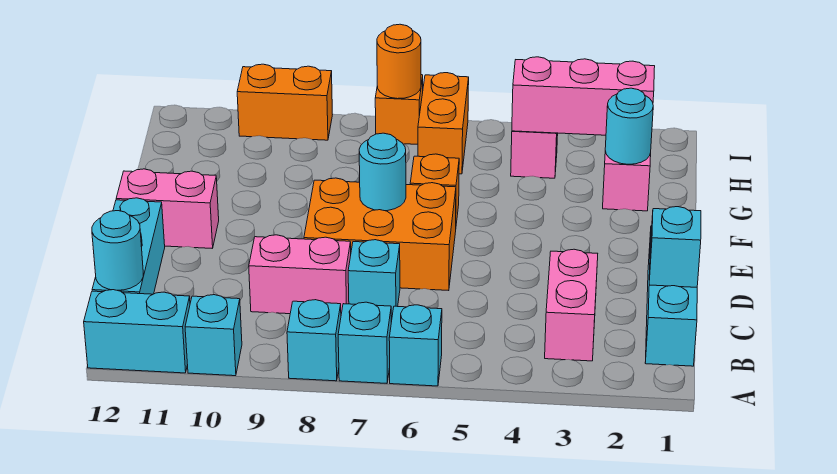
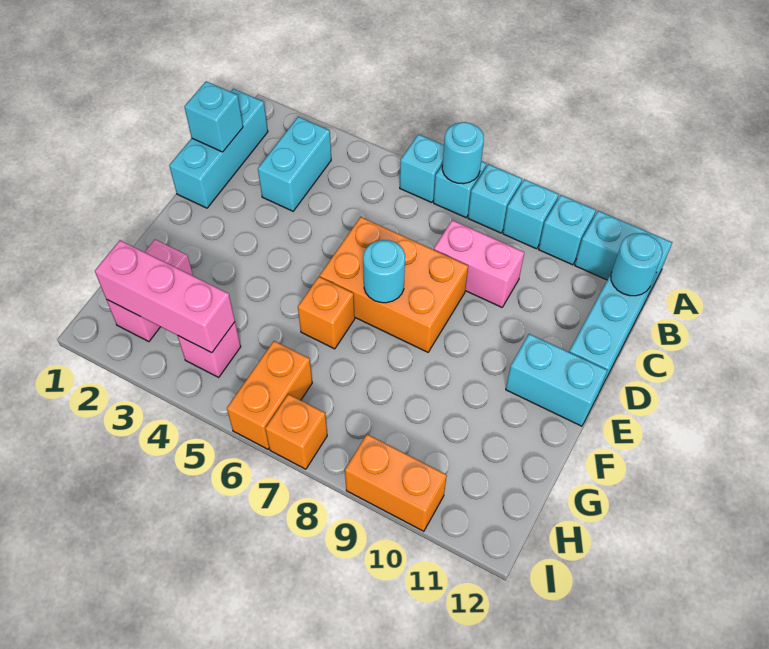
pink brick B3:C3 level 1 -> cyan brick B3:C3 level 1
cyan brick C7 level 1 -> cyan brick A9 level 1
pink brick E11:E12 level 1 -> cyan brick E11:E12 level 1
cyan round brick G2 level 2 -> cyan round brick A7 level 2
orange round brick I7 level 2 -> none

